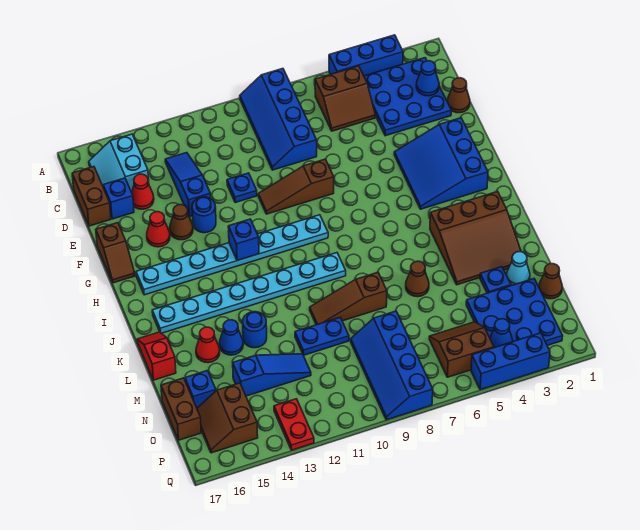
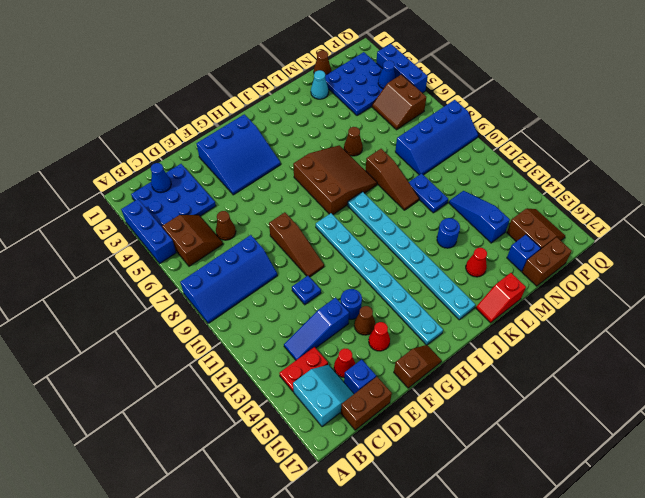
cyan slope B15:C16 level 1 top 15 -> cyan slope B15:C16 level 1 top B
brown cone D1 level 1 -> brown cone D6 level 1
blue brick H12 level 2 -> none
brown slope J2:L4 level 1 top J -> brown slope I6:K8 level 1 top I
blue cone L14 level 1 -> none
blue plate M3 level 1 -> none
brown slope O15:P16 level 1 top 15 -> brown slope O15:P16 level 1 top O
red plate P13:Q13 level 1 -> red plate B14:C14 level 1

